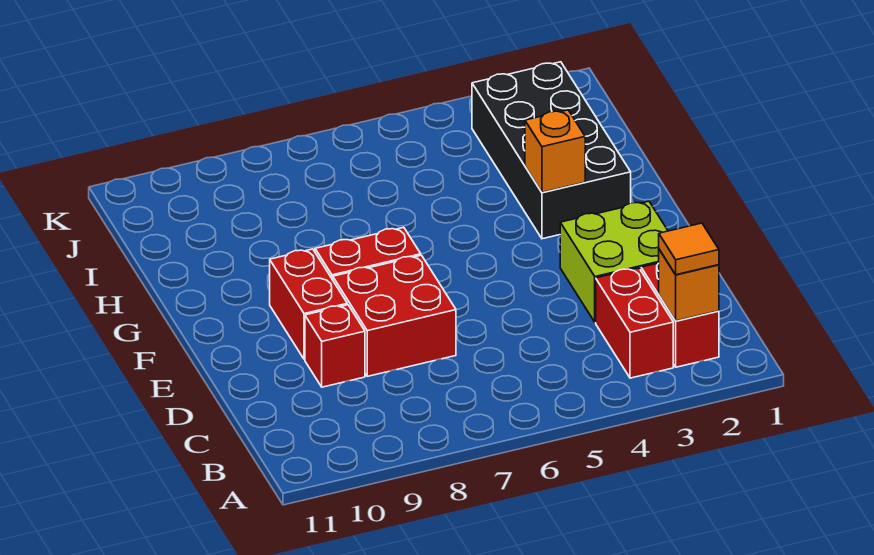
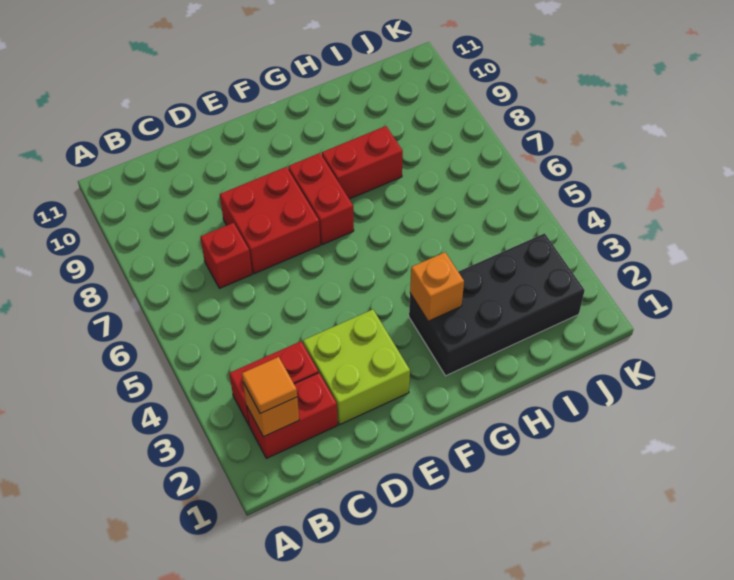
red brick D9 level 1 -> red brick C7 level 1
red brick E9:F9 level 1 -> red brick G8:H8 level 1

